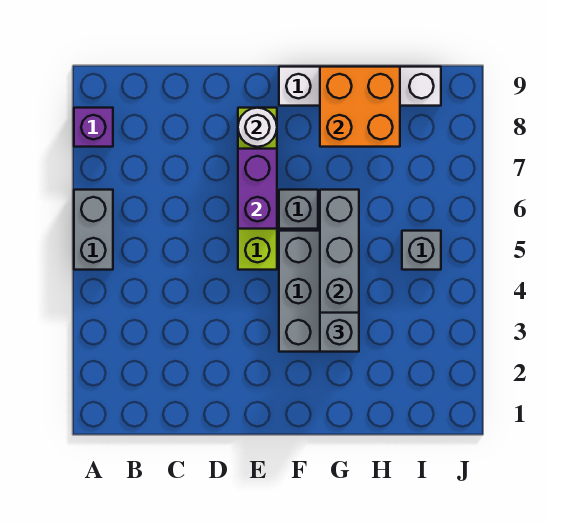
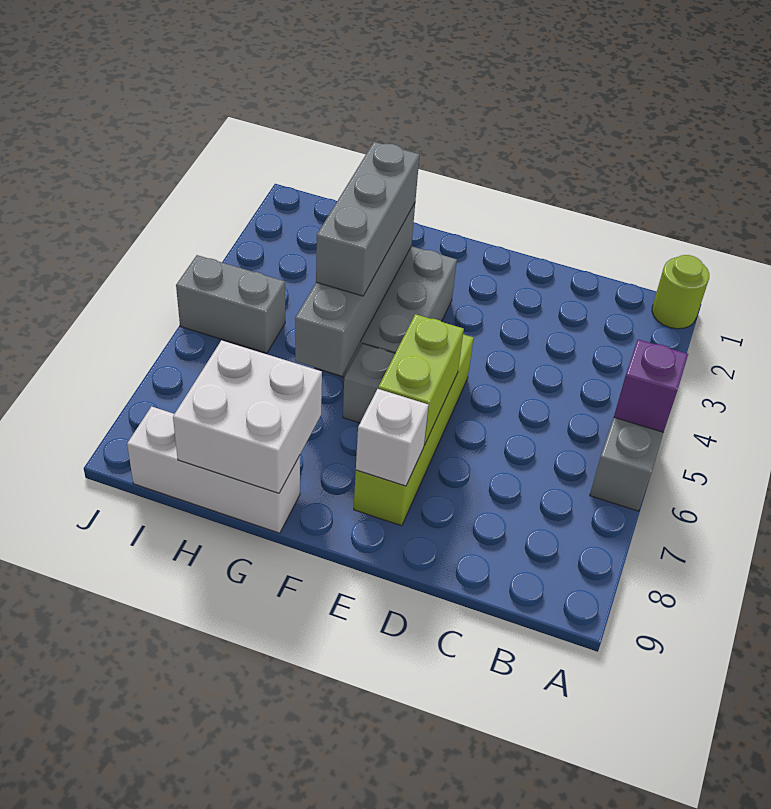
none -> lime round brick A1 level 1
purple brick A8 level 1 -> purple brick A5 level 2
purple brick E6:E7 level 2 -> lime brick E6:E7 level 2
white round brick E8 level 2 -> white brick E8 level 2
white brick F9:I9 level 1 -> white brick G9:I9 level 1
grey brick G3 level 3 -> grey brick G3:G5 level 3
orange brick G8:H9 level 2 -> white brick G8:H9 level 2
grey brick I5 level 1 -> grey brick I5:J5 level 1

